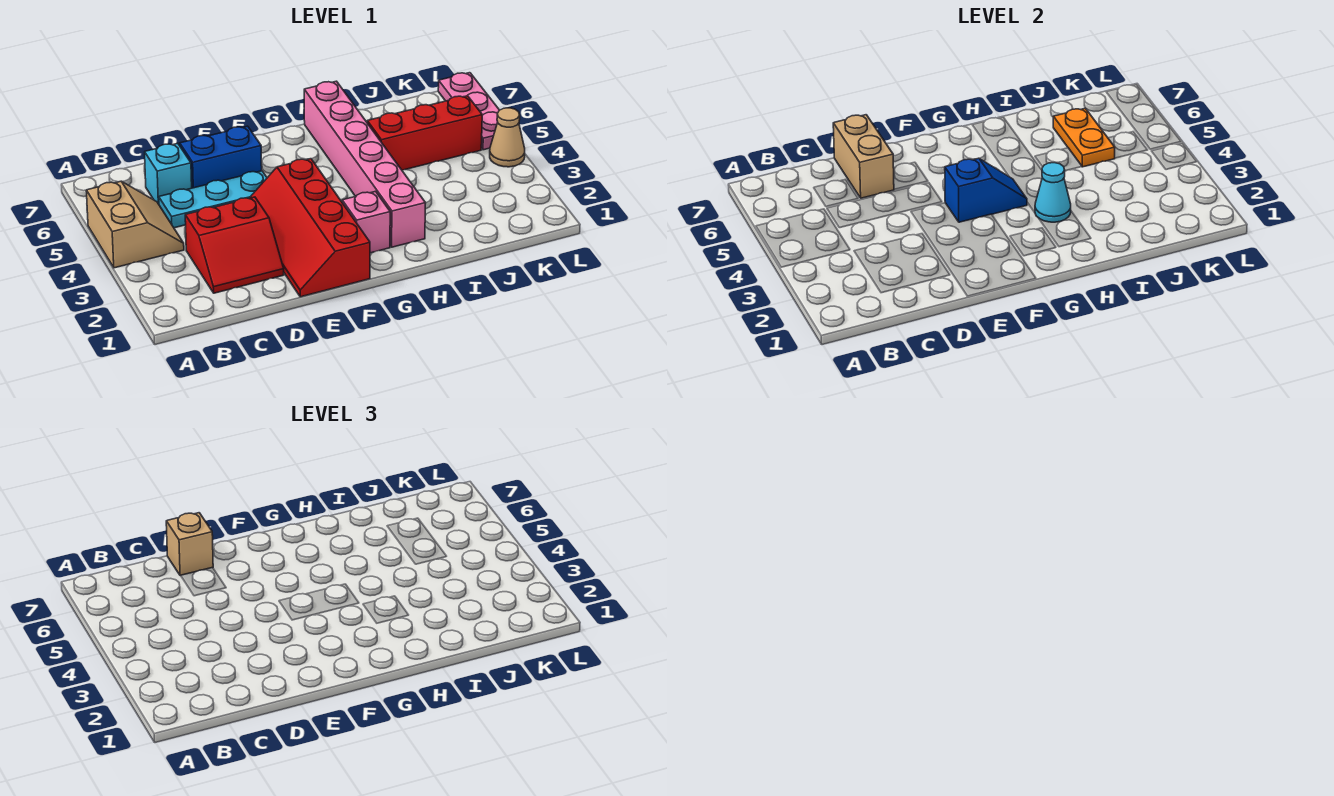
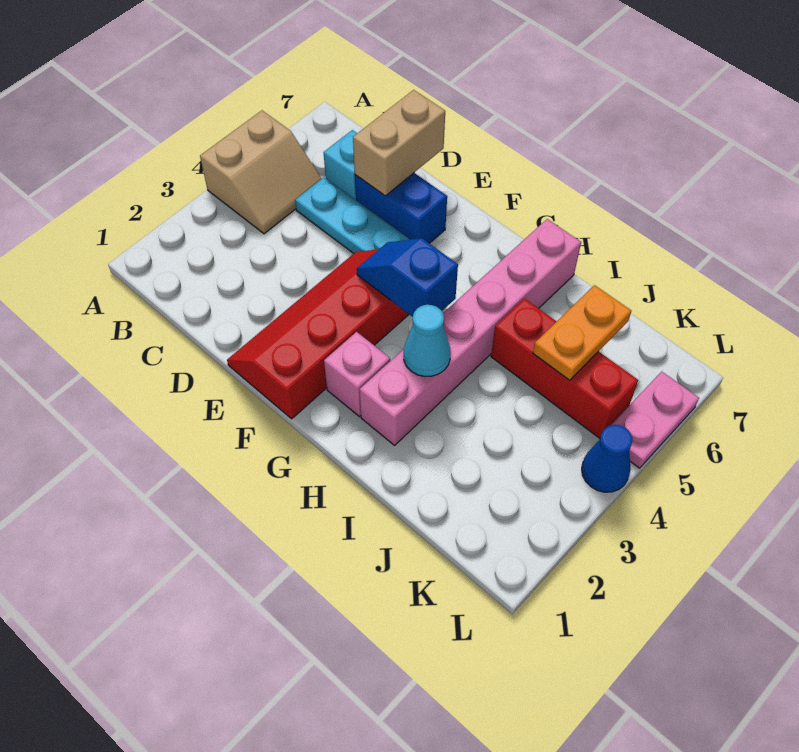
red slope C2:D3 level 1 top 3 -> none
tan brick D7 level 3 -> none
blue slope F4:G4 level 2 top F -> blue slope F4:G4 level 2 top G
tan cone L4 level 1 -> blue cone L4 level 1
pink plate L5:L7 level 1 -> pink plate L5:L6 level 1

